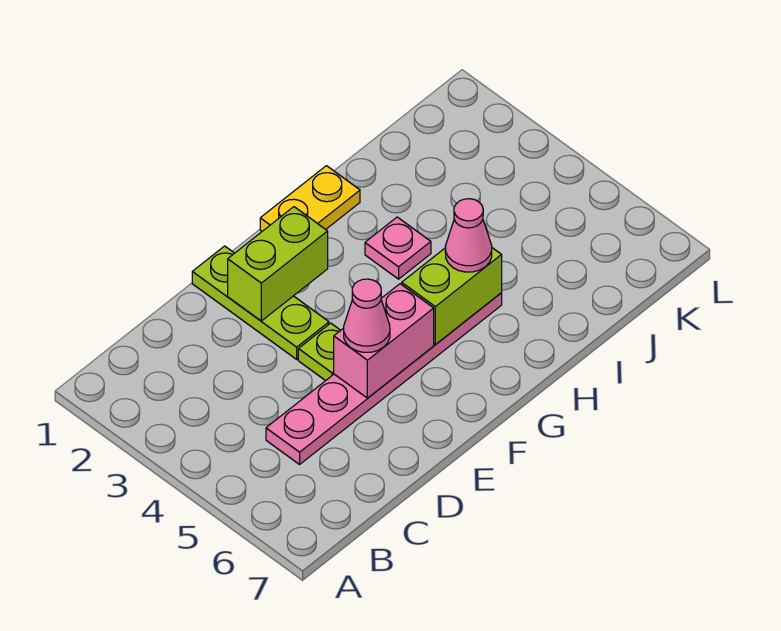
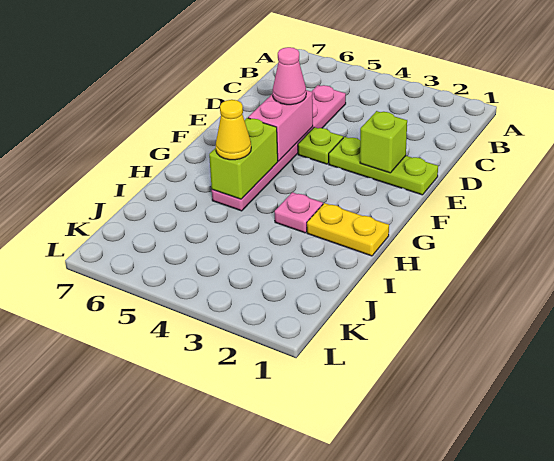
lime brick E2:F2 level 2 -> lime brick E2 level 2
yellow plate G1:H1 level 1 -> yellow plate H1:H2 level 1
pink cone H5 level 3 -> yellow cone H5 level 3

